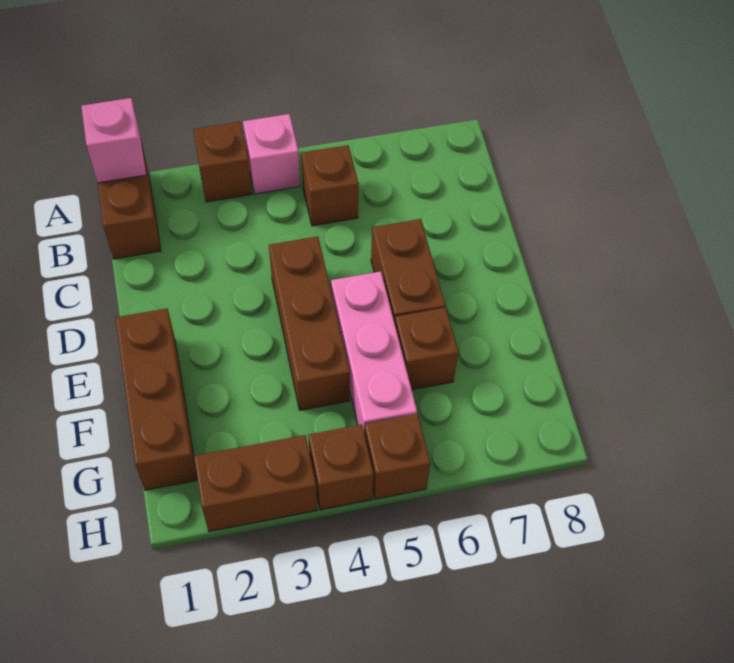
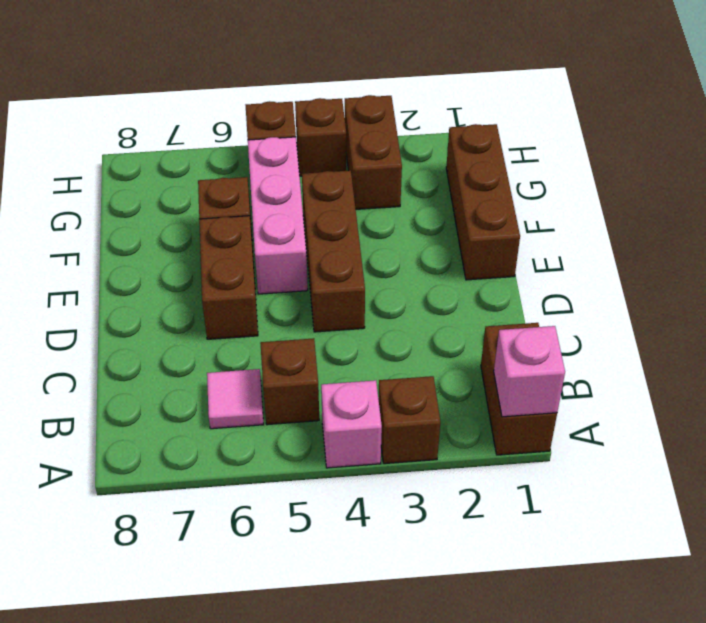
none -> pink tile B6 level 1
brown brick H2:H3 level 1 -> brown brick G3:H3 level 1

